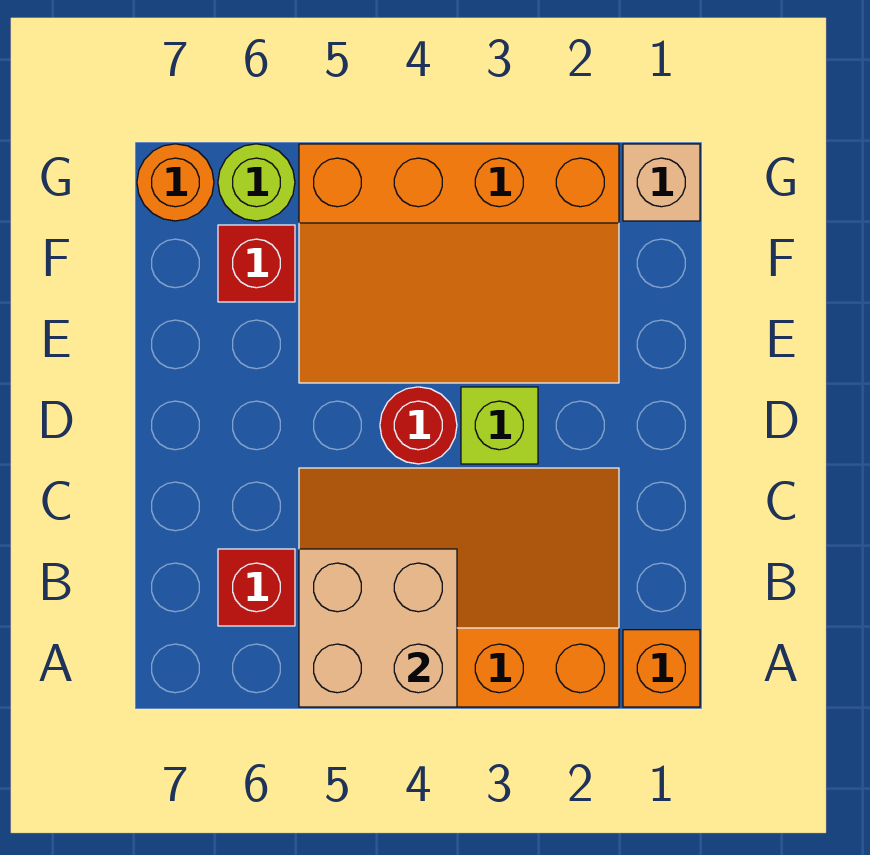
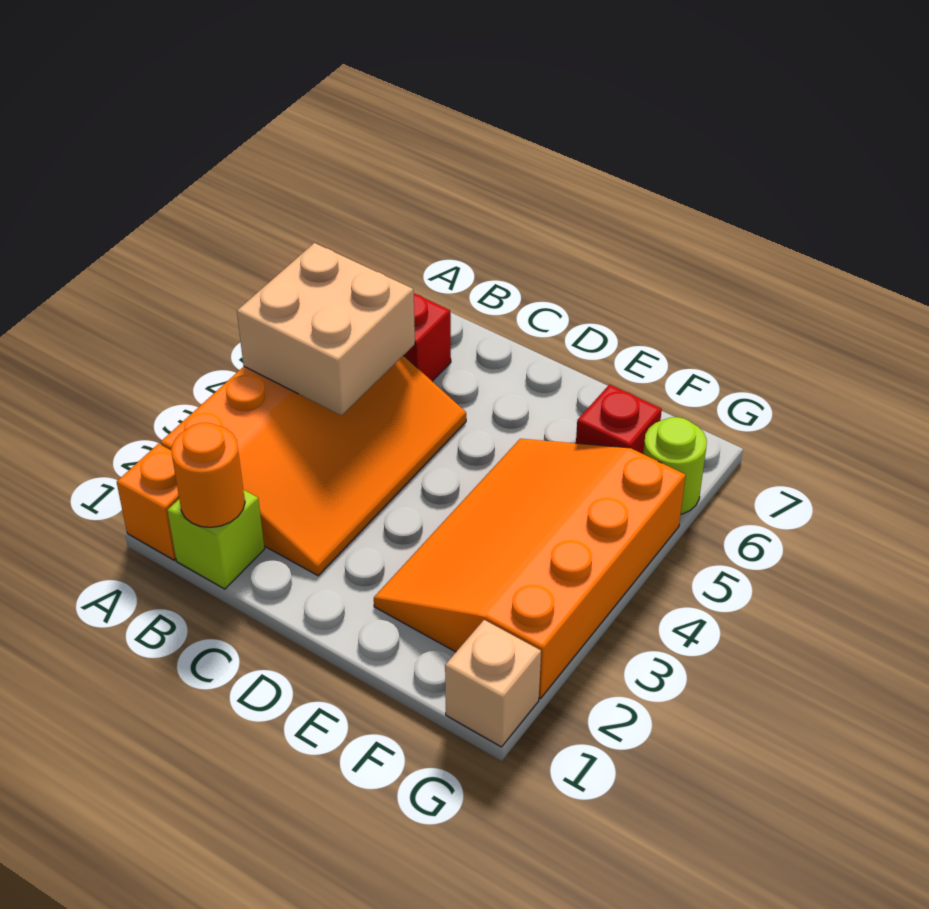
lime brick D3 level 1 -> lime brick B1 level 1
red round brick D4 level 1 -> none
orange round brick G7 level 1 -> orange round brick B1 level 2

